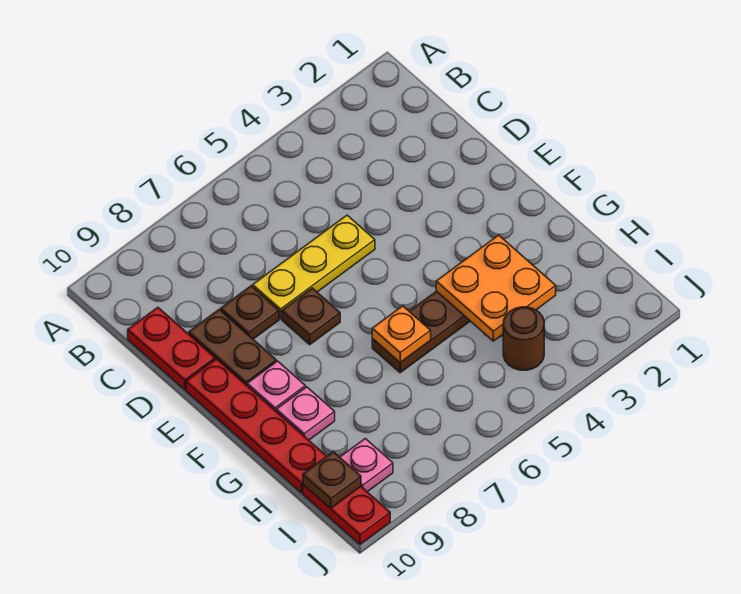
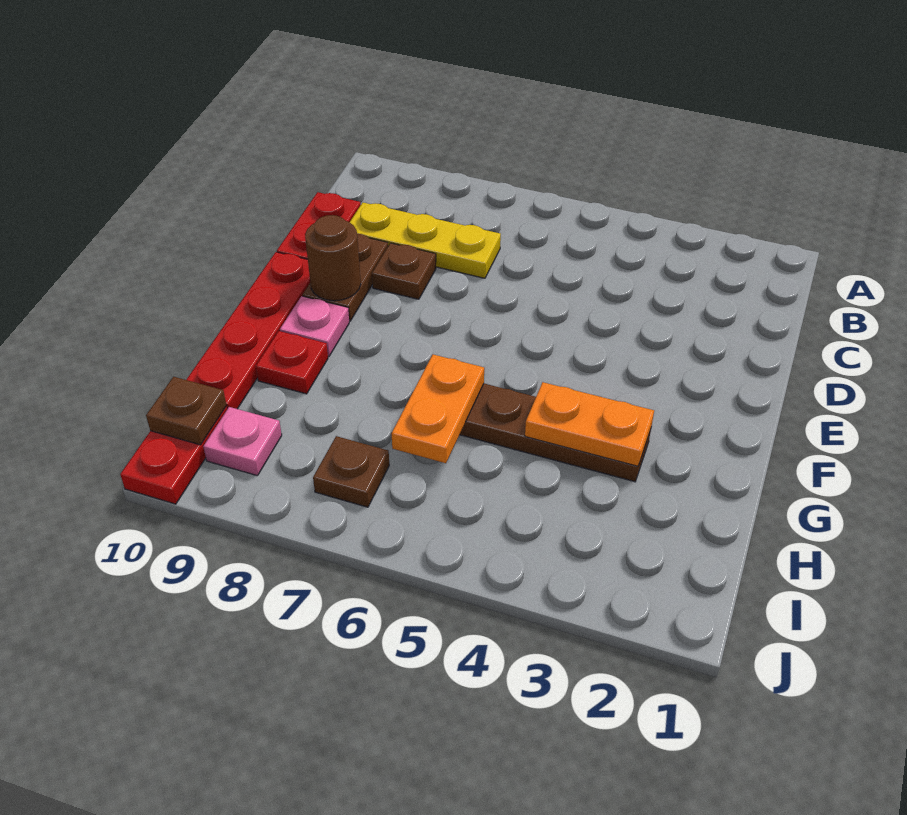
yellow plate D5:D7 level 1 -> yellow plate C7:C9 level 1
brown plate E7 level 1 -> brown plate I7 level 1
orange plate G3:H4 level 2 -> orange plate G3:G4 level 2
orange plate G6 level 2 -> orange plate G6:H6 level 2
pink plate G9 level 1 -> red plate G9 level 1
brown round brick I4 level 1 -> brown round brick E9 level 2

